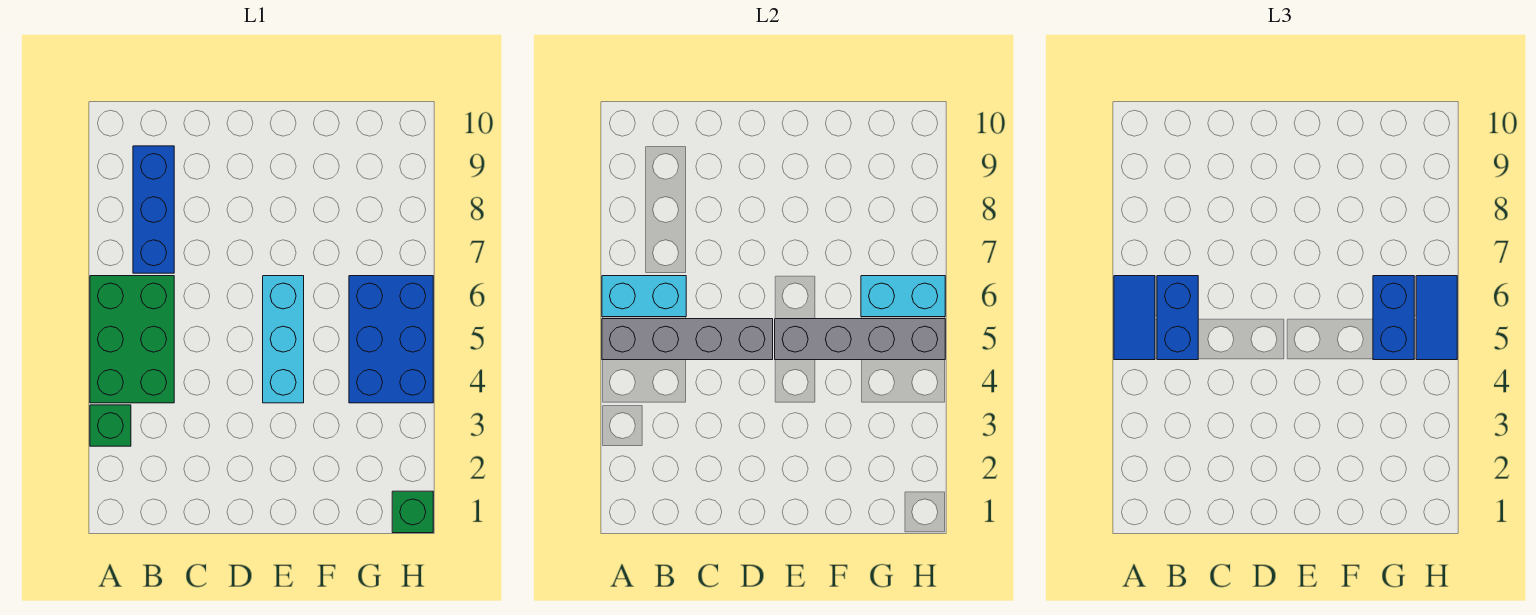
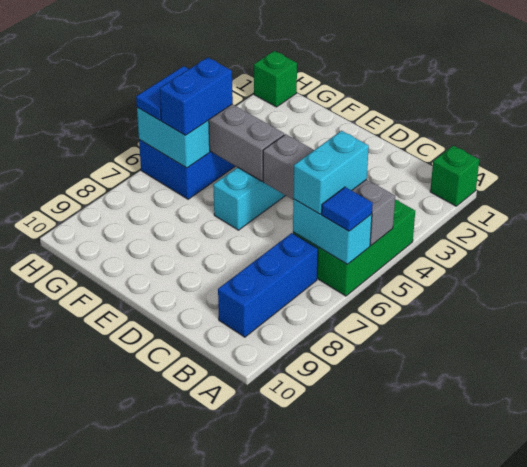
green brick A3 level 1 -> green brick A1 level 1
blue tile A5:A6 level 3 -> blue tile A6 level 3
blue brick B5:B6 level 3 -> cyan brick B5:B6 level 3

